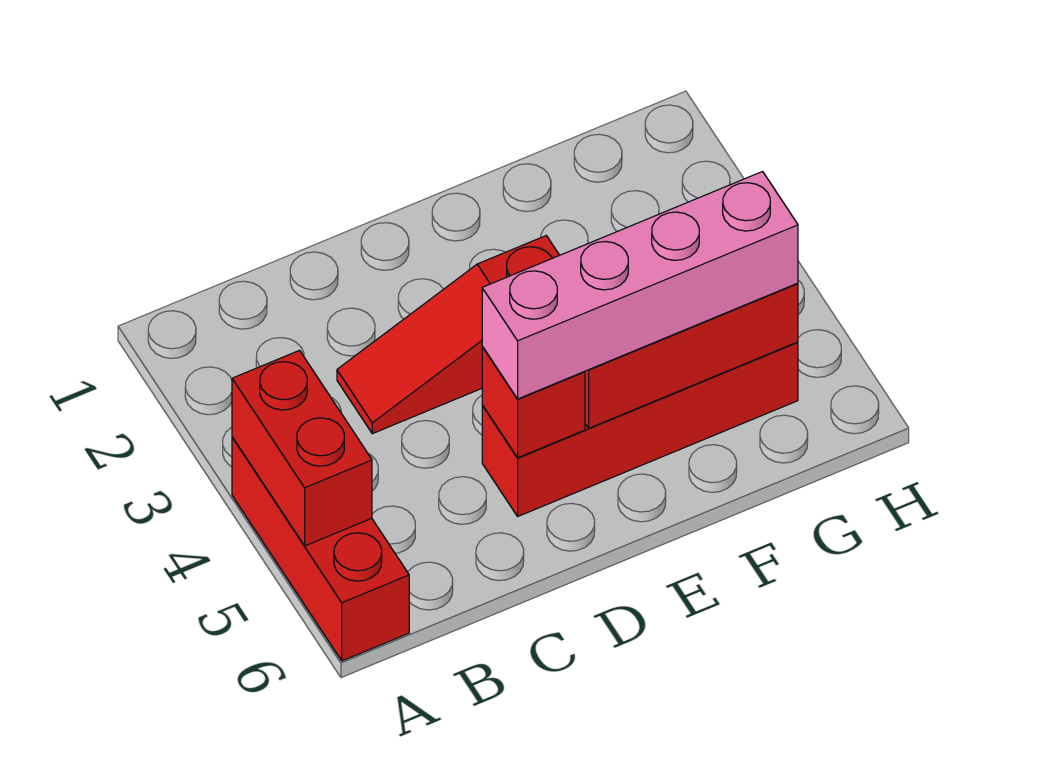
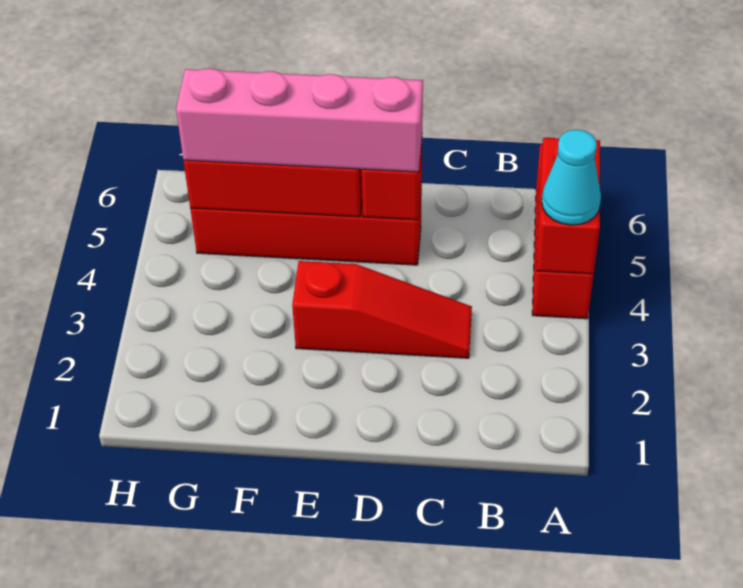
none -> cyan cone A4 level 3

